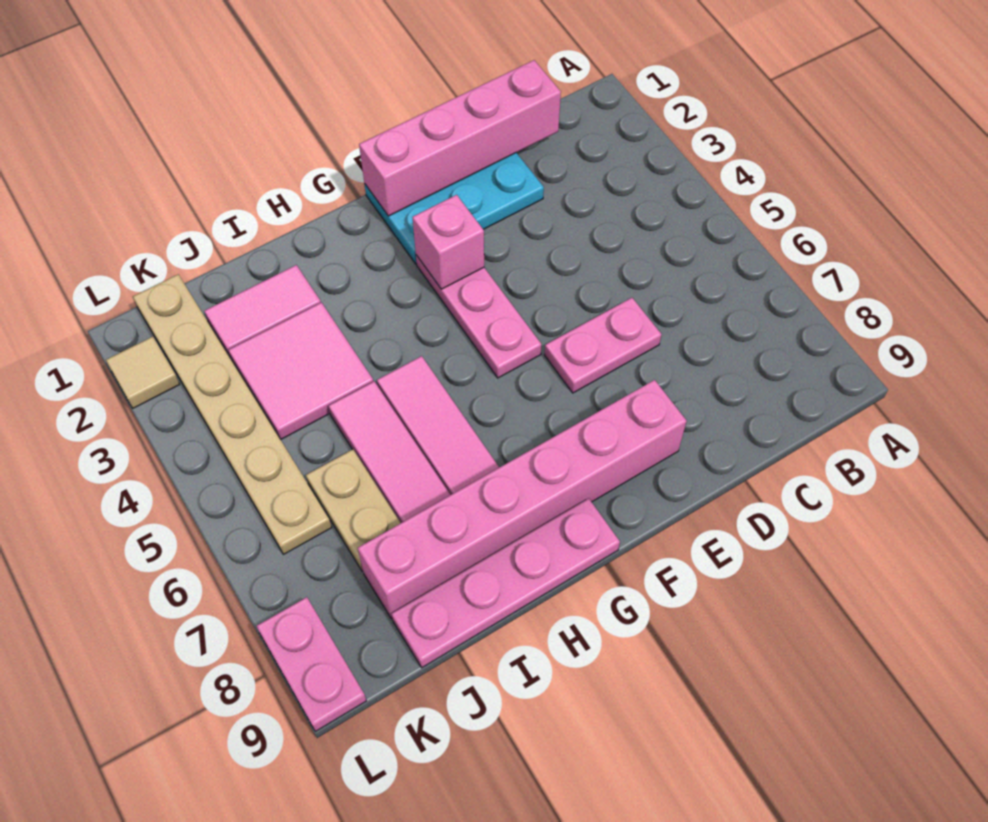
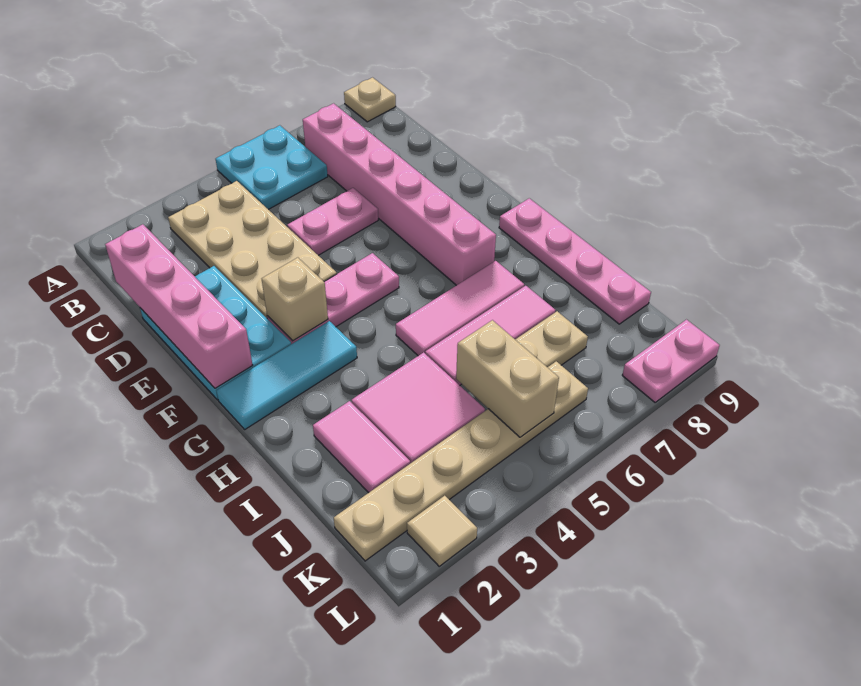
none -> cyan plate A5:B6 level 1
none -> tan plate A9 level 1
none -> tan plate B3:E4 level 1
pink plate D6:E6 level 1 -> pink plate D5:D6 level 1
pink brick E8:J8 level 1 -> pink brick B7:G7 level 1
pink brick F3 level 2 -> tan brick F3 level 2
none -> cyan tile G1:G3 level 1
none -> tan brick J5:K5 level 2

